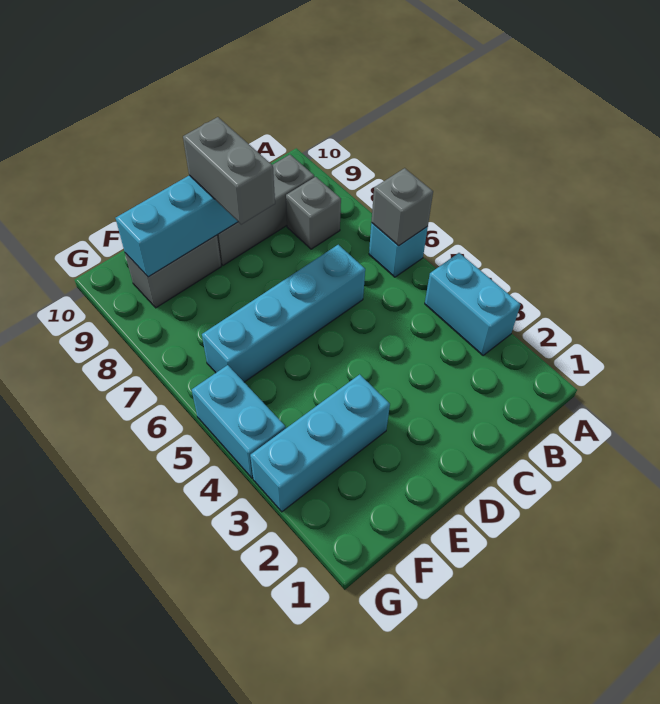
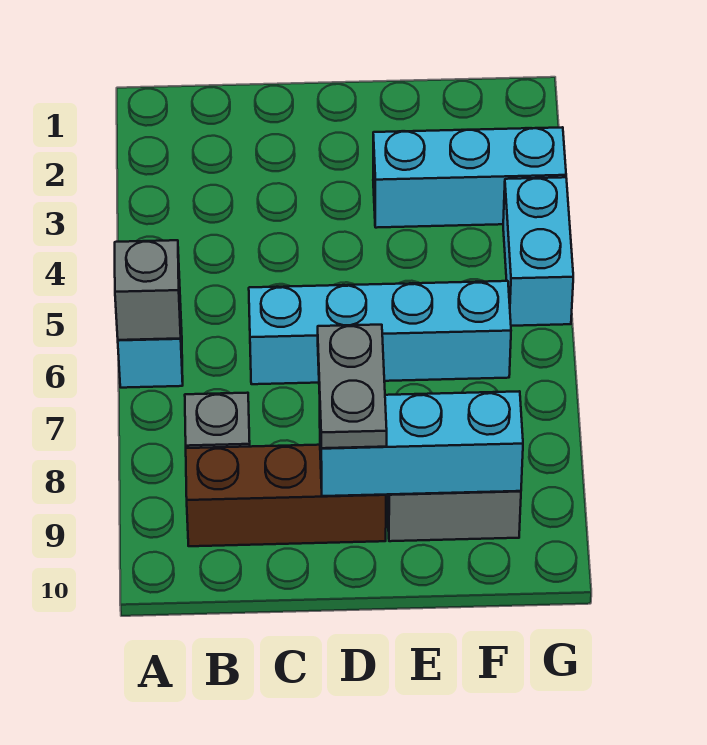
cyan brick A3:A4 level 1 -> none
grey brick B9:D9 level 1 -> brown brick B9:D9 level 1
grey brick D8:D9 level 3 -> grey plate D8:D9 level 3

